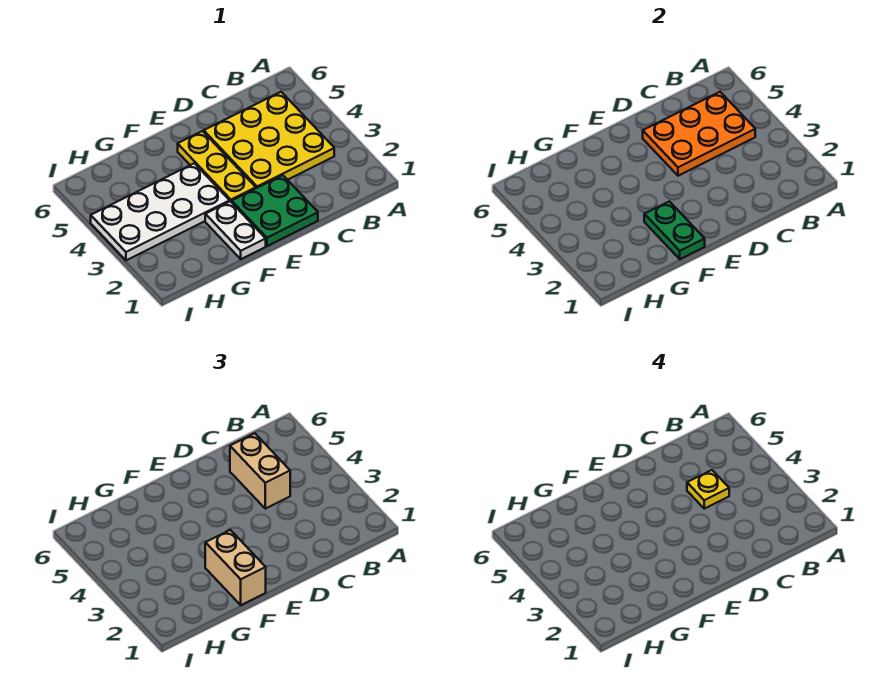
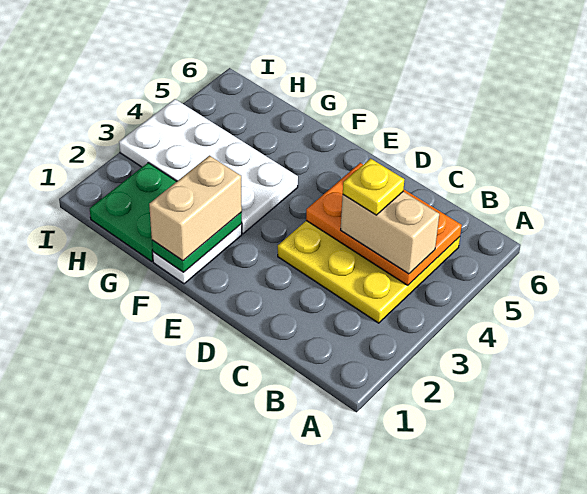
tan brick C4:C5 level 3 -> tan brick B4:C4 level 3
green plate D1:E2 level 1 -> green plate G1:H2 level 1
yellow plate E3:E5 level 1 -> none

